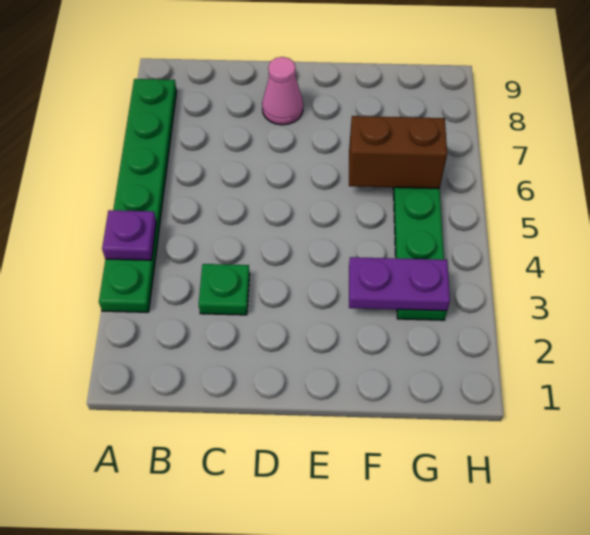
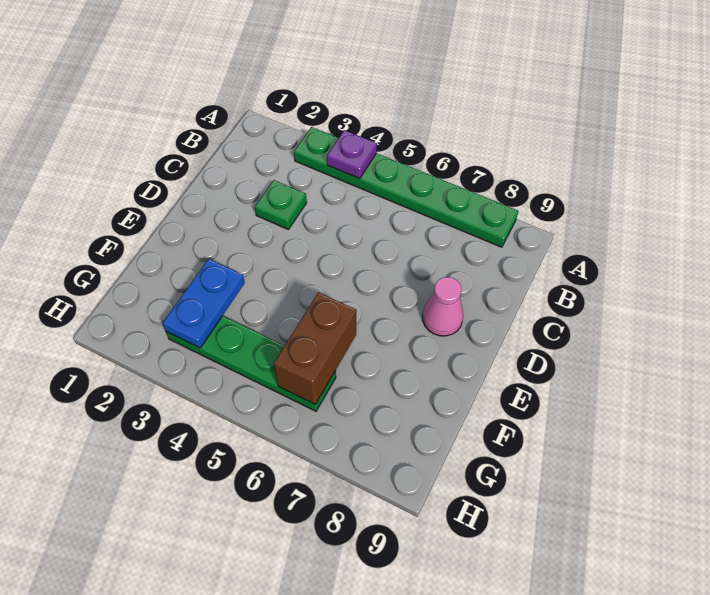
purple plate F3:G3 level 2 -> blue plate F3:G3 level 2

